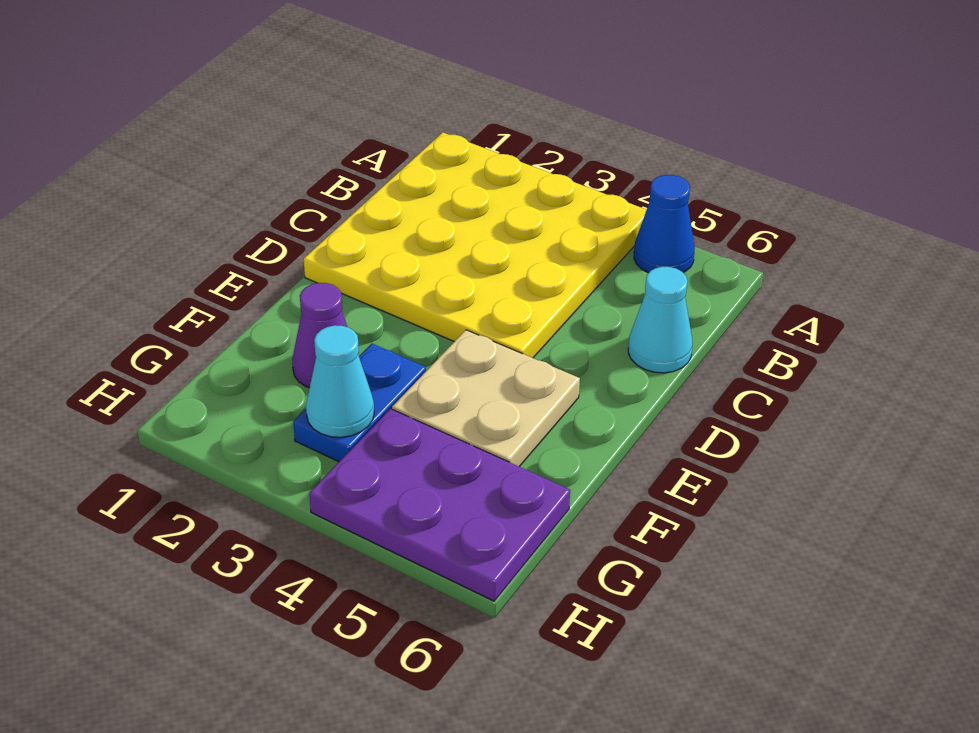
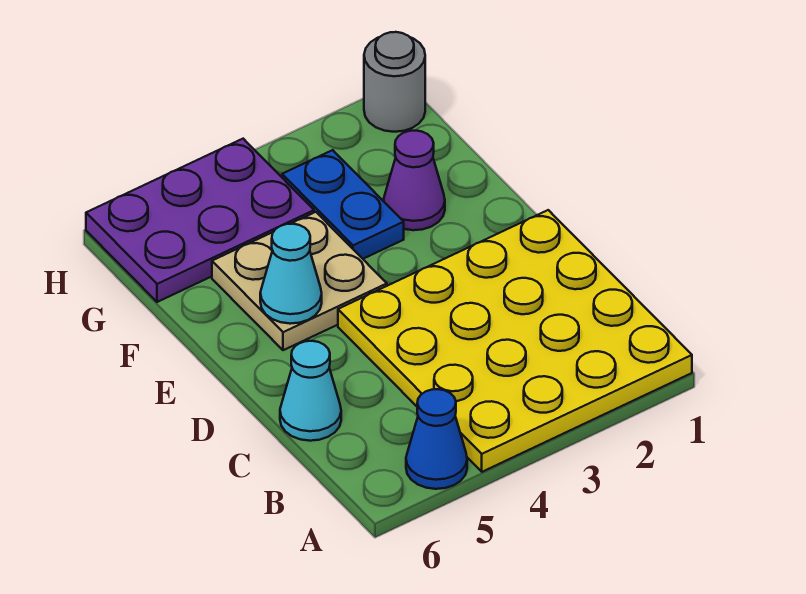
cyan cone G3 level 2 -> cyan cone E5 level 2
none -> grey round brick H1 level 1

